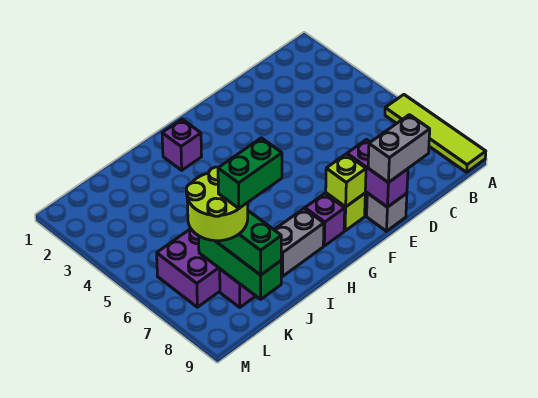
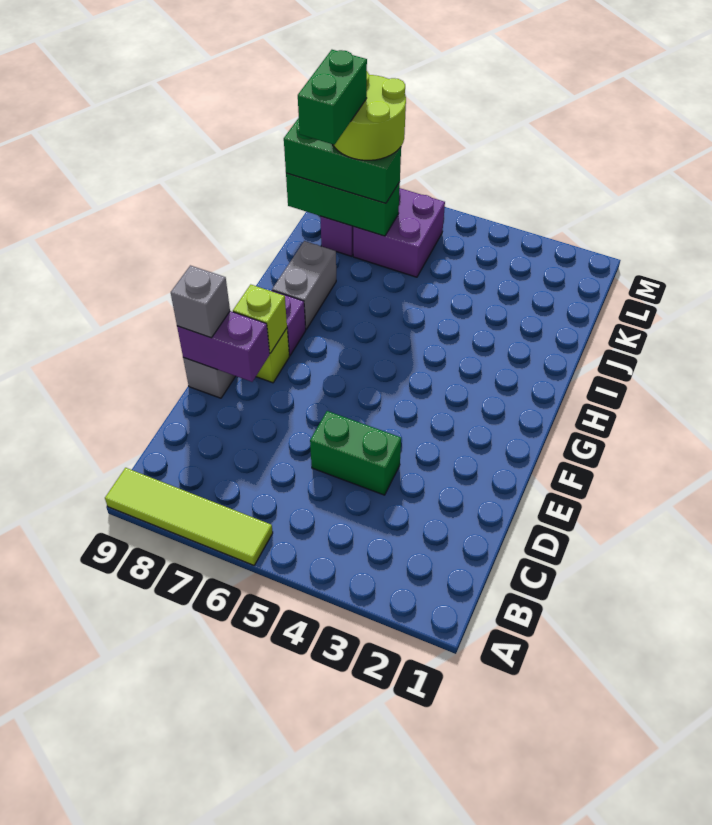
none -> green brick D4:D5 level 1
grey brick D9:E9 level 3 -> grey brick E9 level 3
purple brick H2 level 1 -> none

